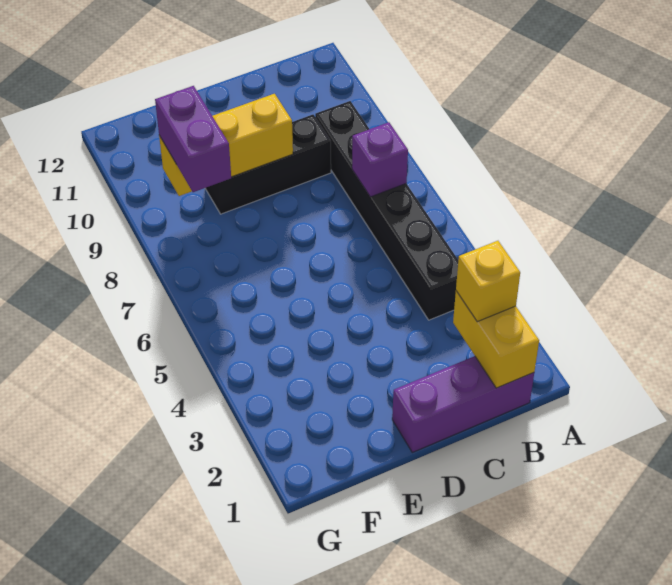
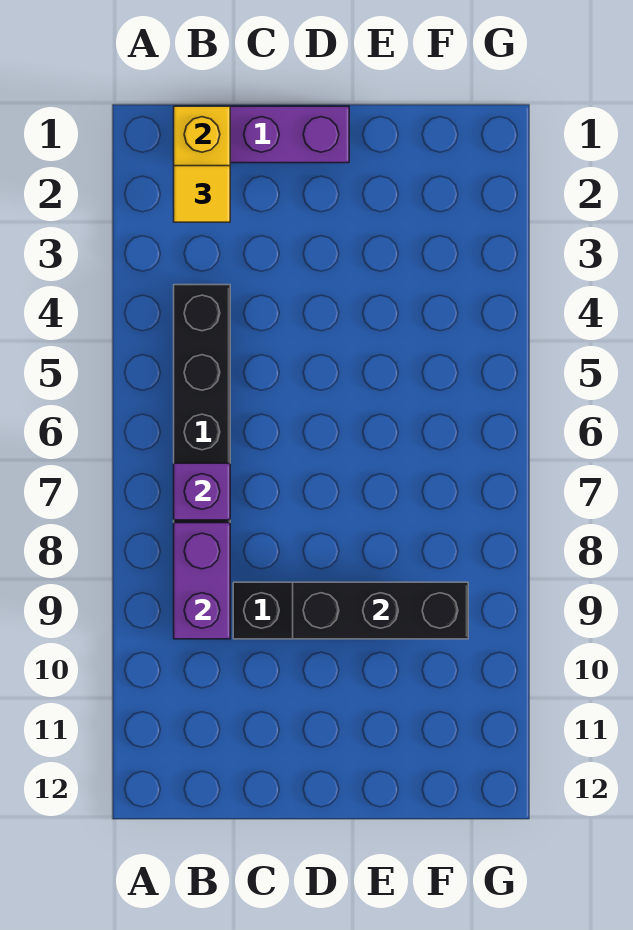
yellow brick B2 level 3 -> yellow tile B2 level 3
yellow brick D9:F9 level 2 -> black brick D9:F9 level 2
purple brick F8:F9 level 3 -> purple brick B8:B9 level 2

